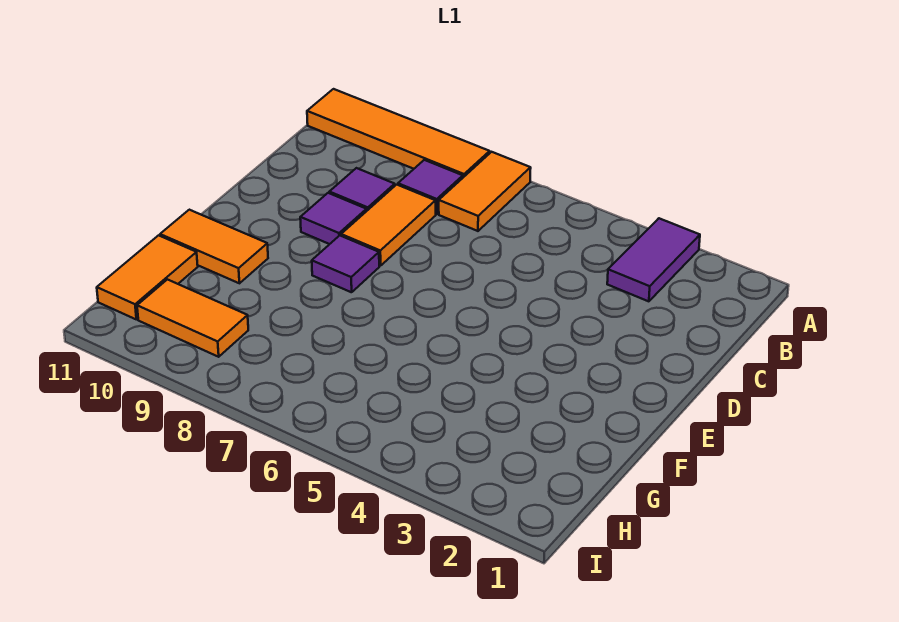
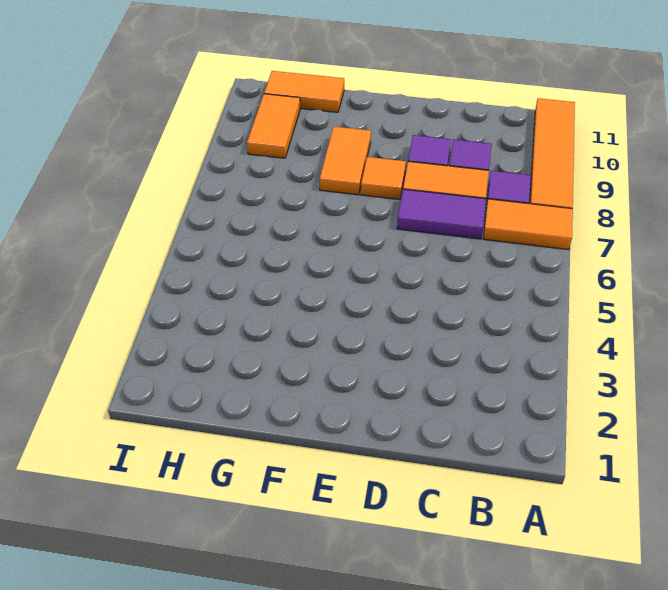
purple tile A3:B3 level 1 -> purple tile C7:D7 level 1
purple tile E8 level 1 -> orange tile E8 level 1
orange tile F10:F11 level 1 -> orange tile F8:F9 level 1

